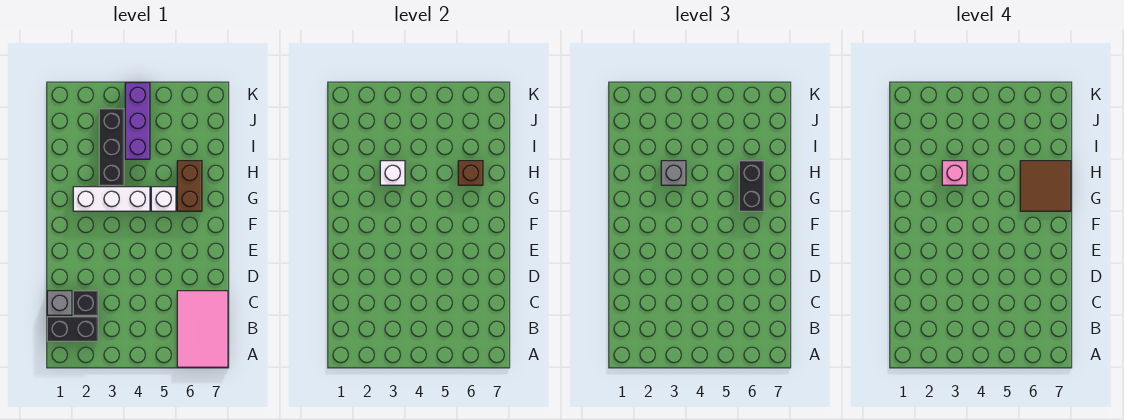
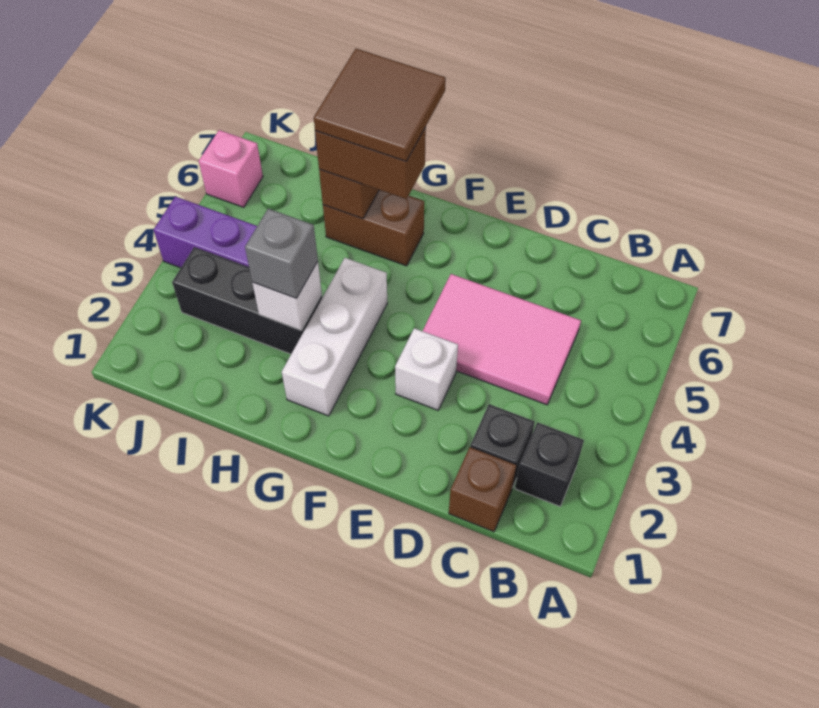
pink tile A6:C7 level 1 -> pink tile C4:E5 level 1
black brick B1:B2 level 1 -> black brick B2 level 1
grey brick C1 level 1 -> brown brick C1 level 1
white brick G5 level 1 -> white brick E3 level 1
black brick G6:H6 level 3 -> brown brick G6:H6 level 3
pink brick H3 level 4 -> pink brick K6 level 1

